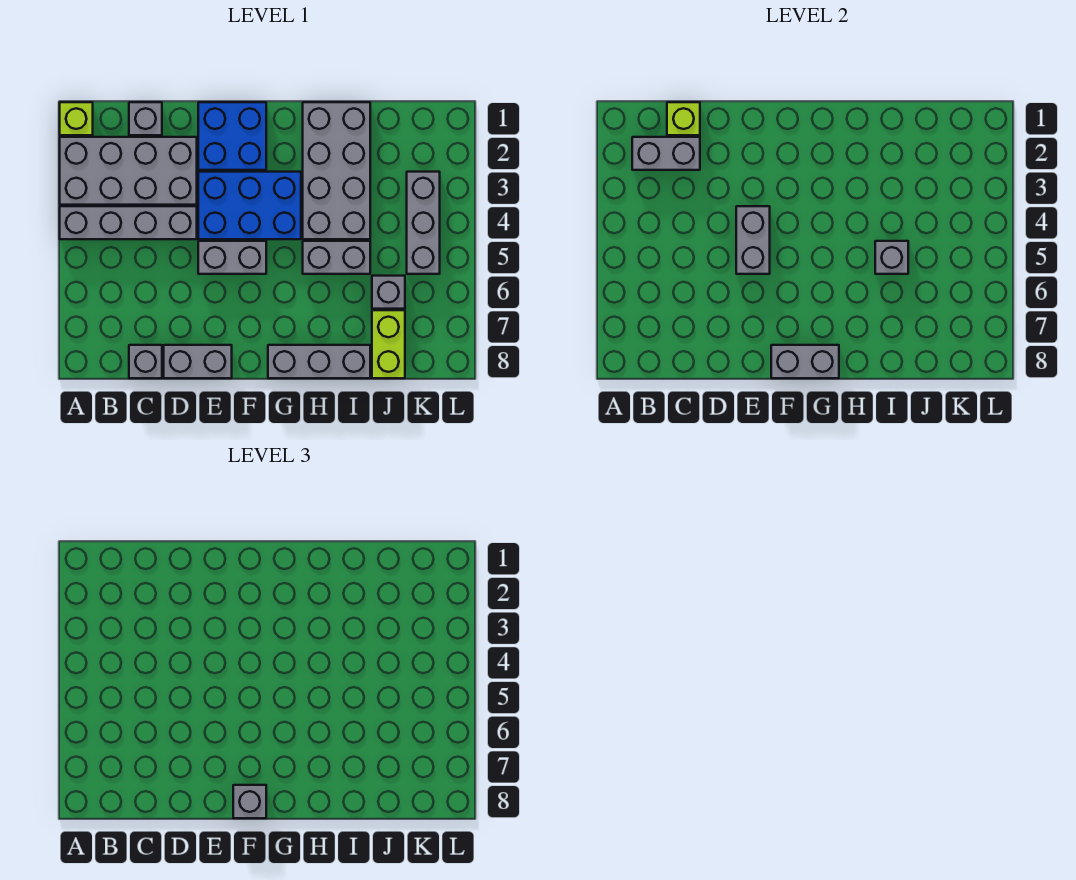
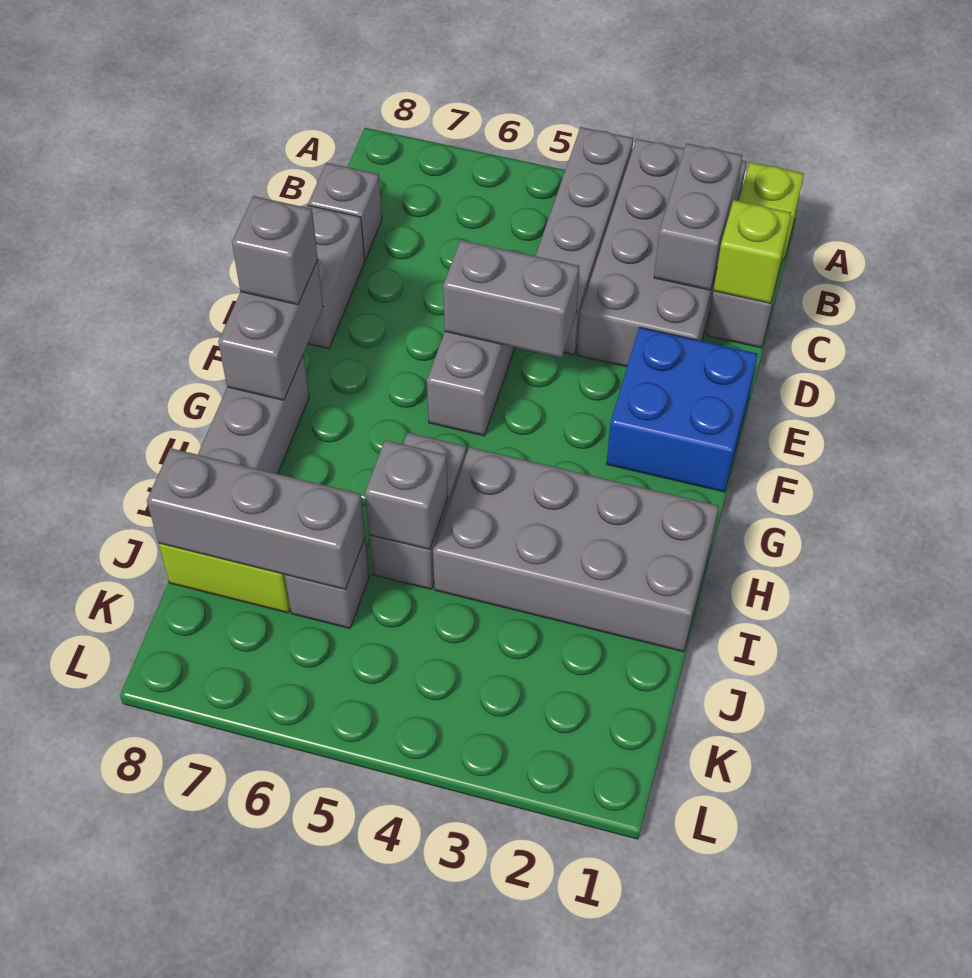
blue brick E3:G4 level 1 -> none
grey brick K3:K5 level 1 -> grey brick J6:J8 level 2

